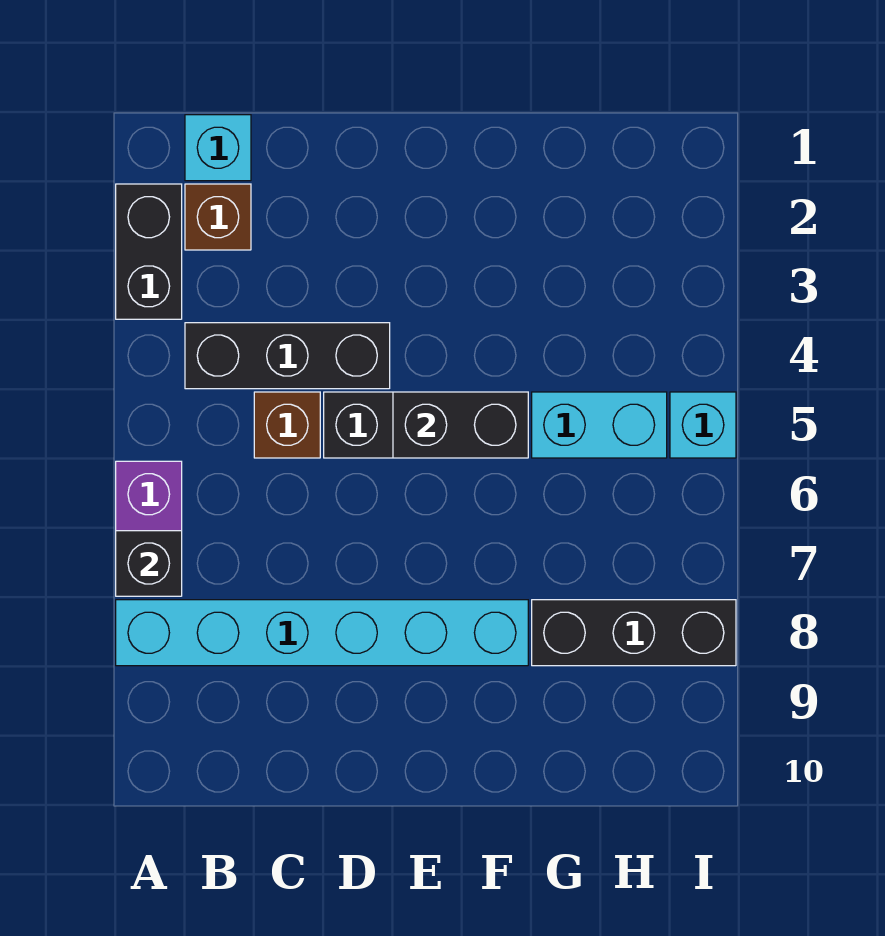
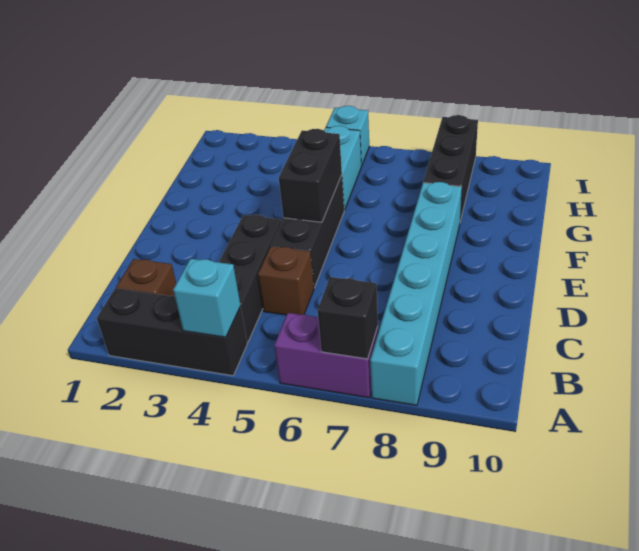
black brick A2:A3 level 1 -> black brick A2:A4 level 1
cyan brick B1 level 1 -> cyan brick A4 level 2

